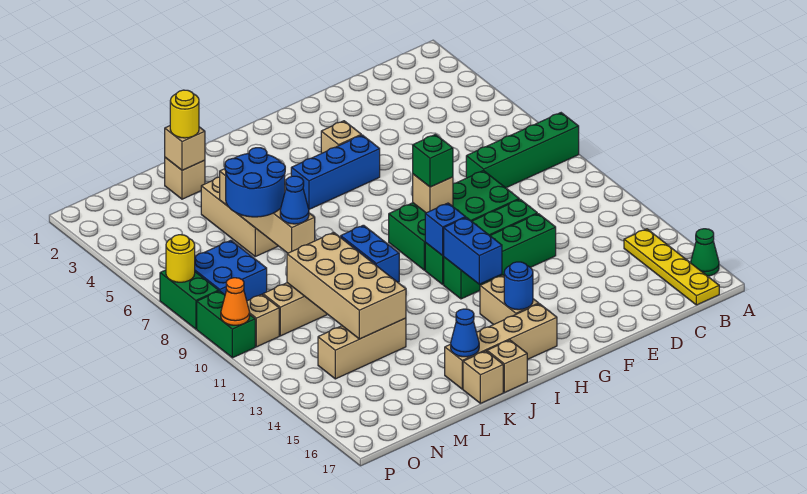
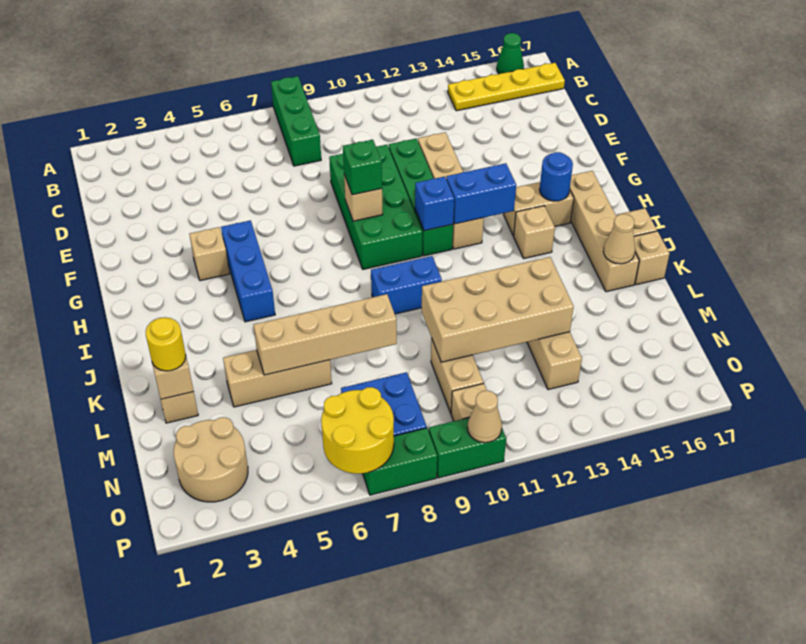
green brick A8:D8 level 1 -> green brick A8:C8 level 1
green brick E12:H12 level 1 -> tan brick E12:H12 level 1
none -> tan brick I14 level 1
blue cone K16 level 2 -> tan cone K16 level 2
blue round brick L6:M7 level 3 -> none
blue cone L8 level 3 -> none
none -> tan round brick N2:O3 level 1
yellow round brick P7 level 2 -> yellow round brick O6:P7 level 2
orange cone P10 level 2 -> tan cone P10 level 2

